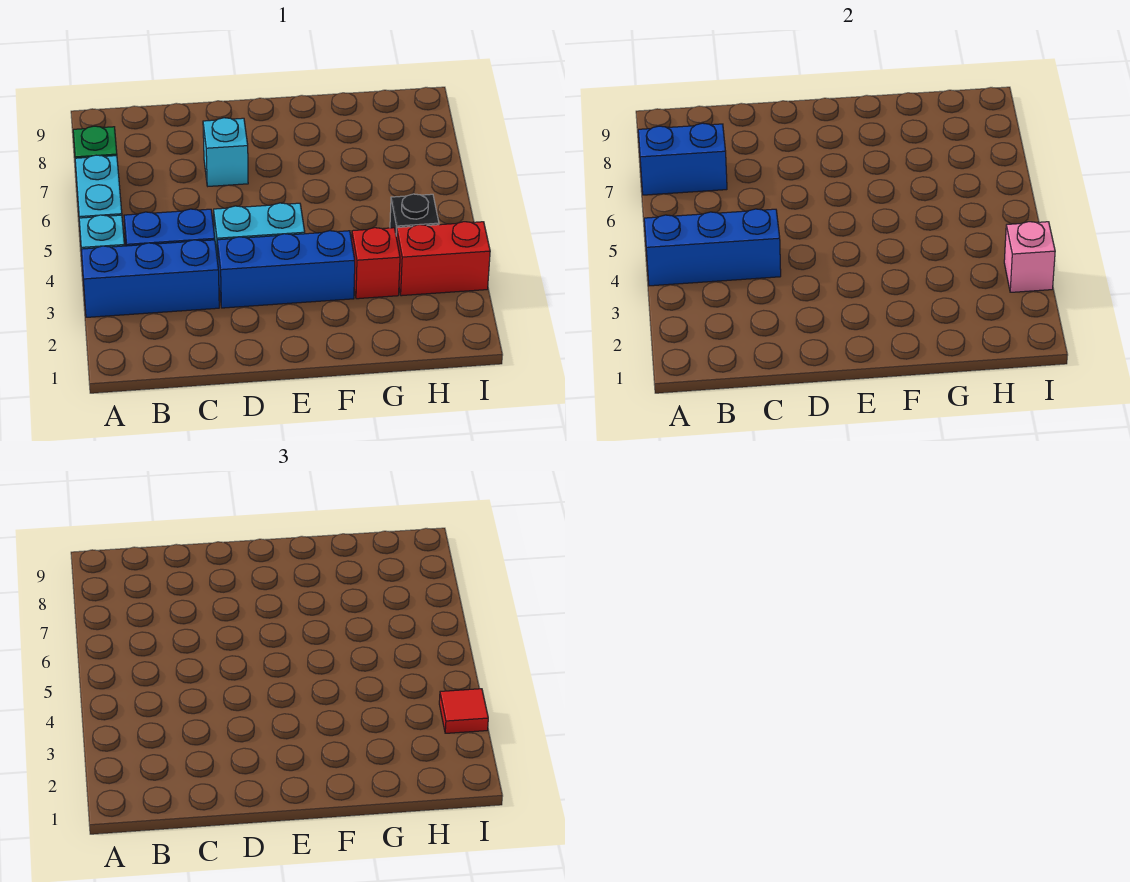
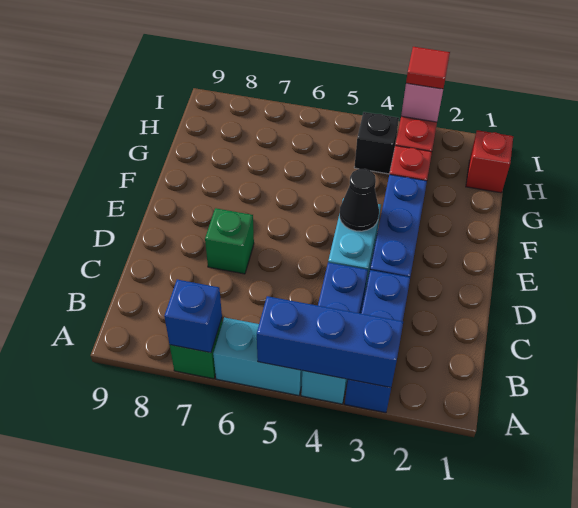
blue brick A4:C4 level 2 -> blue brick A3:A5 level 2
blue brick A7:B7 level 2 -> blue brick A7 level 2
cyan brick D7 level 1 -> green brick D7 level 1
none -> black cone E4 level 2
none -> red brick H1 level 1

